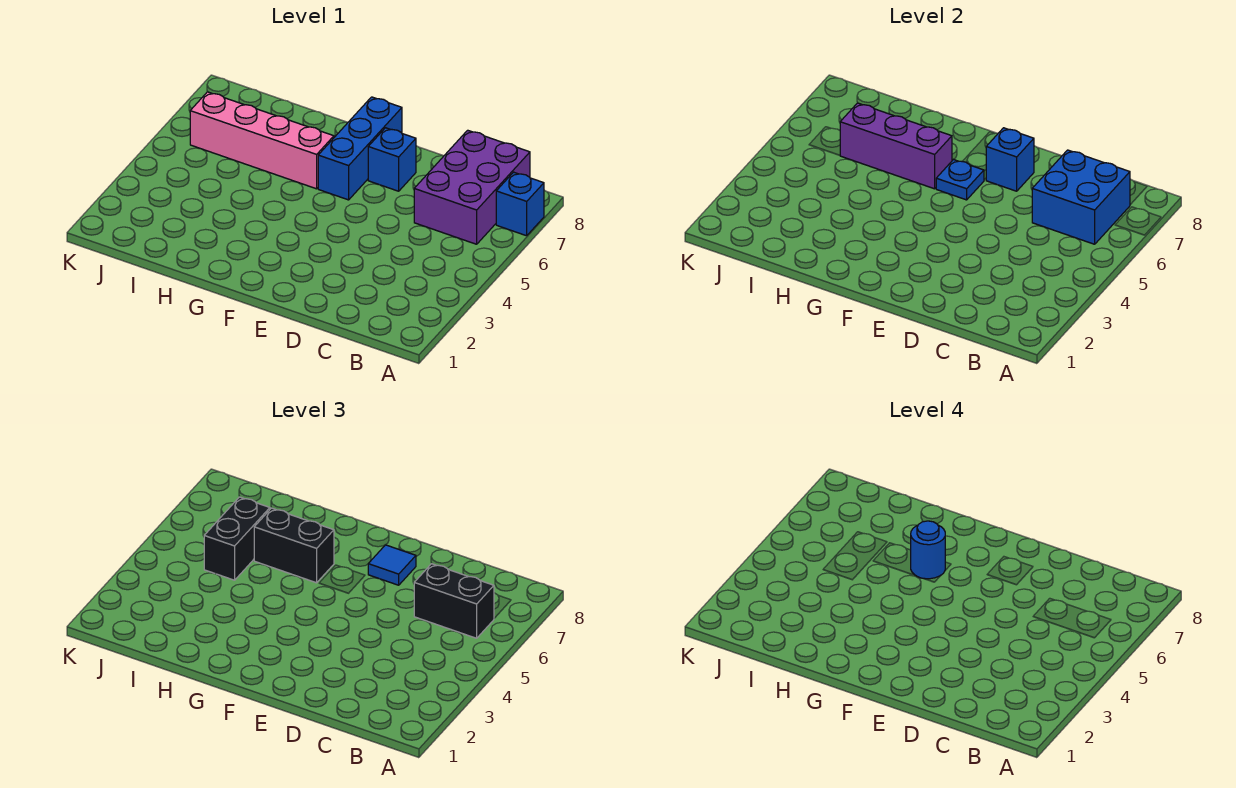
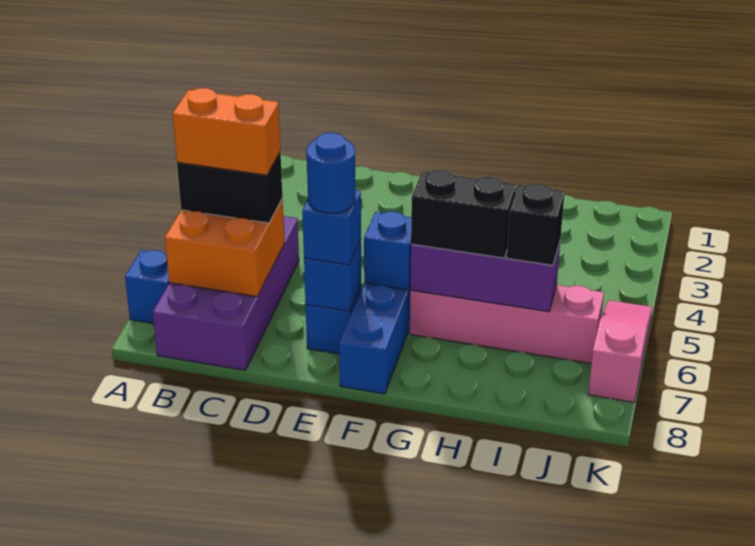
purple brick B6:C8 level 1 -> purple brick B5:C8 level 1
blue brick B6:C7 level 2 -> orange brick B6:C7 level 2
none -> orange brick B6:C6 level 4
blue tile E7 level 3 -> blue brick E7 level 3
blue plate F6 level 2 -> blue brick F6 level 2
blue round brick G6 level 4 -> blue round brick E7 level 4
black brick I5:I6 level 3 -> black brick I6 level 3
none -> pink slope K5:K7 level 1 top 7

